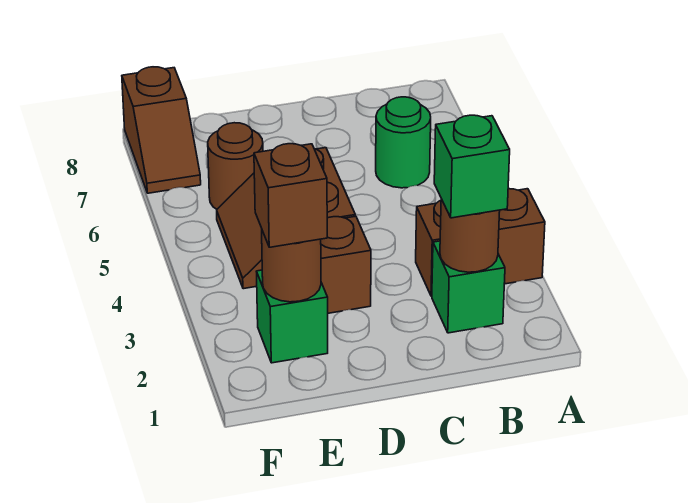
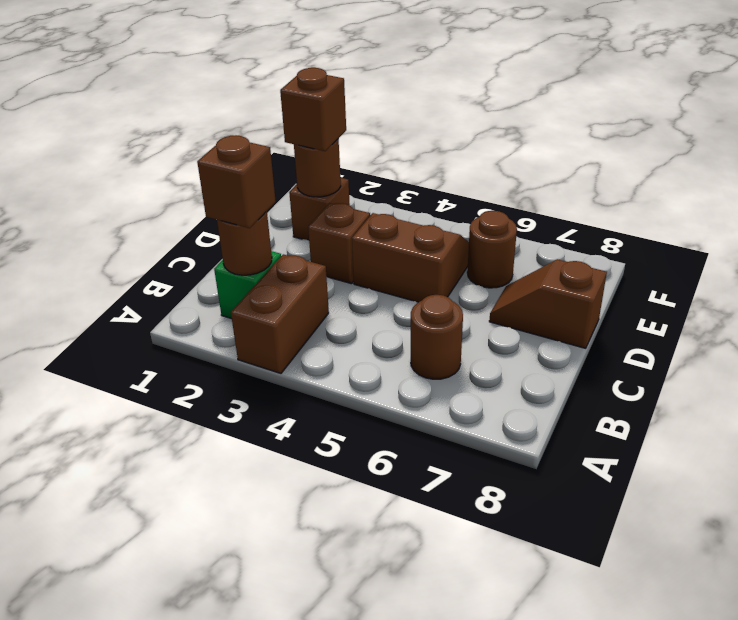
green brick B2 level 3 -> brown brick B2 level 3
green round brick B6 level 1 -> brown round brick B6 level 1
green brick E2 level 1 -> brown brick E2 level 1
brown slope F7:F8 level 1 top 8 -> brown slope D7:D8 level 1 top 8

